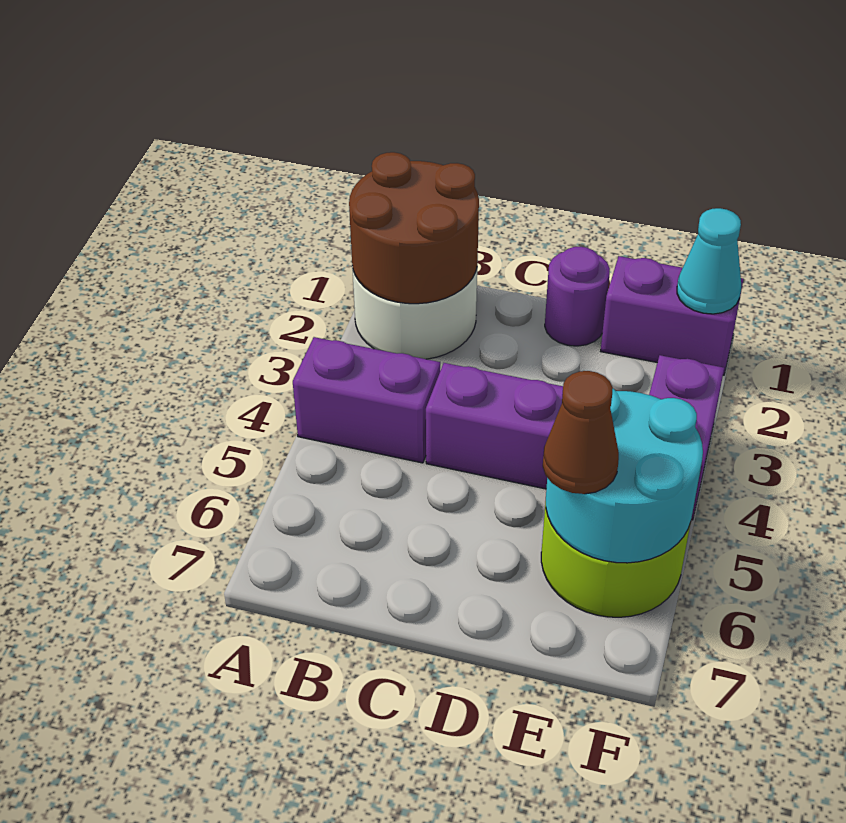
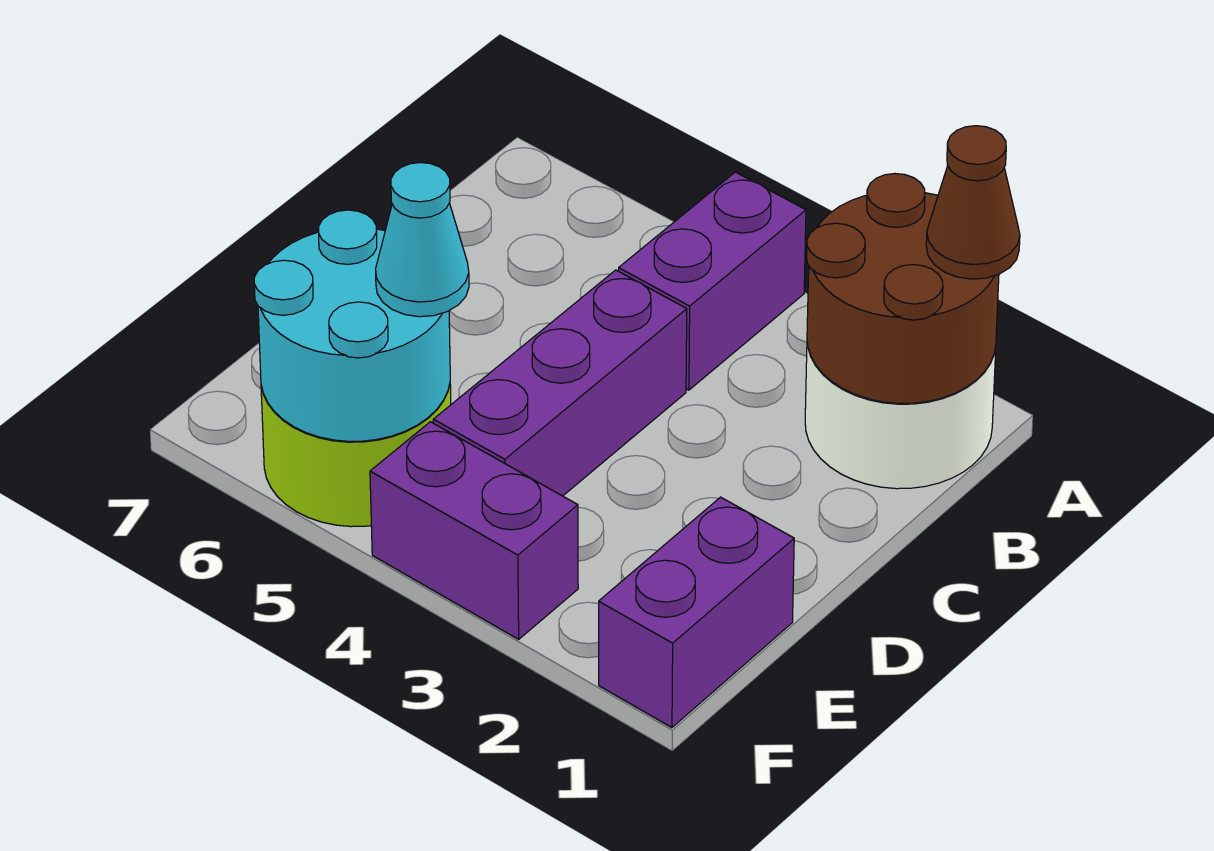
purple round brick D1 level 1 -> none
brown cone E6 level 3 -> brown cone A1 level 3
cyan cone F1 level 2 -> cyan cone E5 level 3

